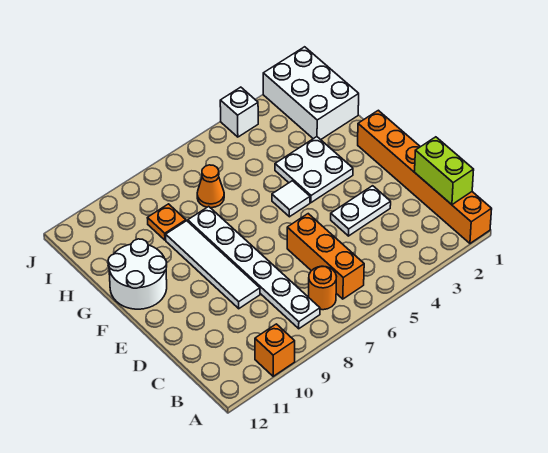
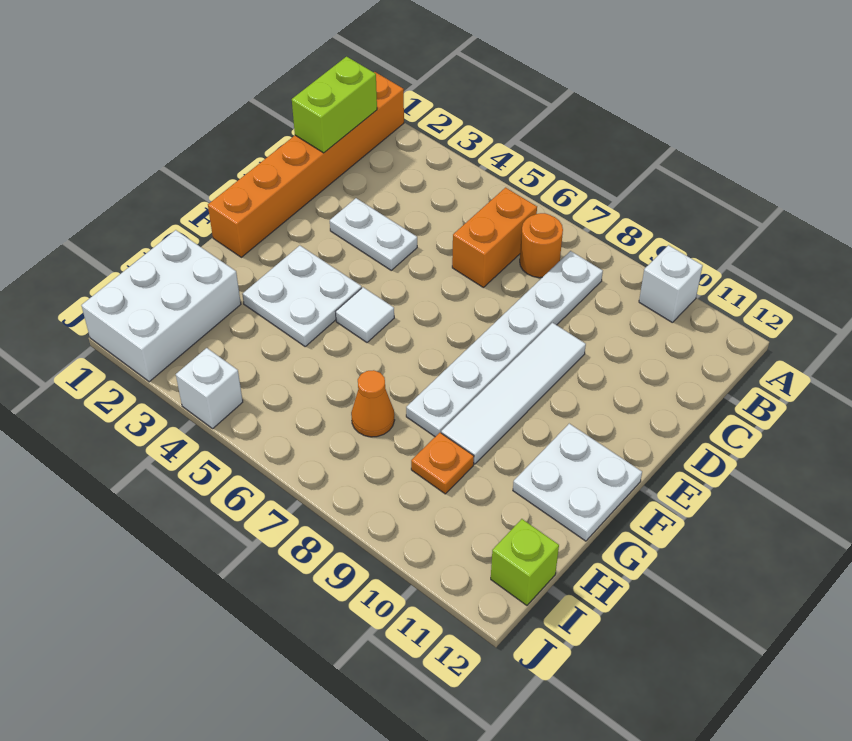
orange brick A10 level 1 -> white brick A10 level 1
orange brick B6:D6 level 1 -> orange brick B6:C6 level 1
white round brick F11:G12 level 1 -> white plate F11:G12 level 1
none -> lime brick I12 level 1

